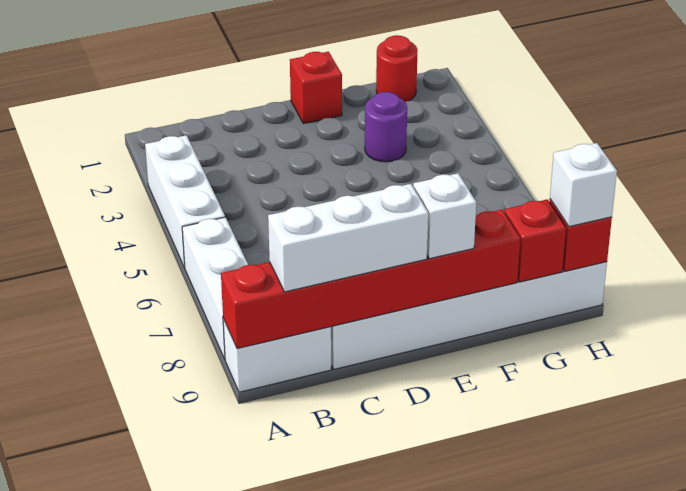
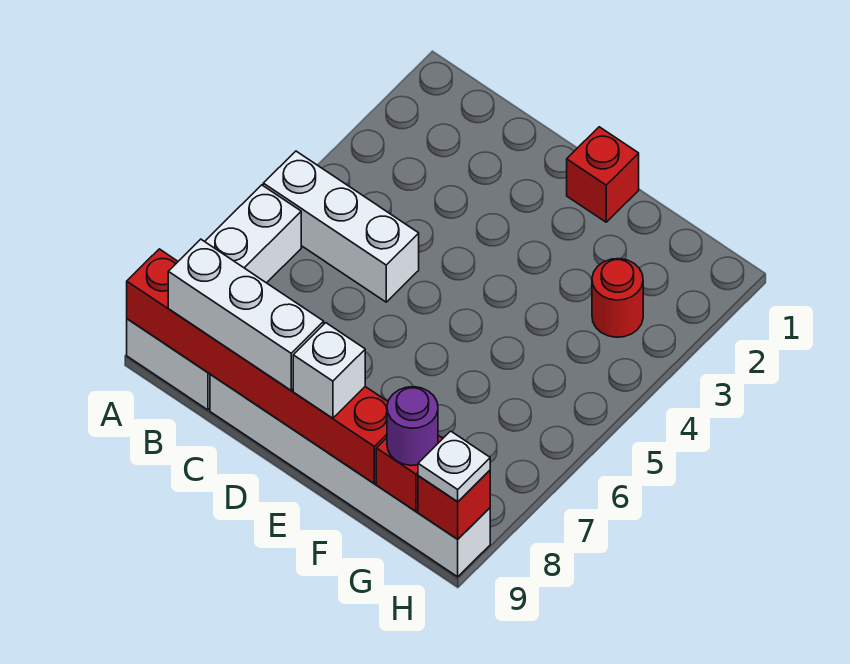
white brick A3:A5 level 1 -> white brick A5:C5 level 1
purple round brick F3 level 1 -> purple round brick G9 level 3
red round brick G1 level 1 -> red round brick G3 level 1
white brick H9 level 3 -> white plate H9 level 3

